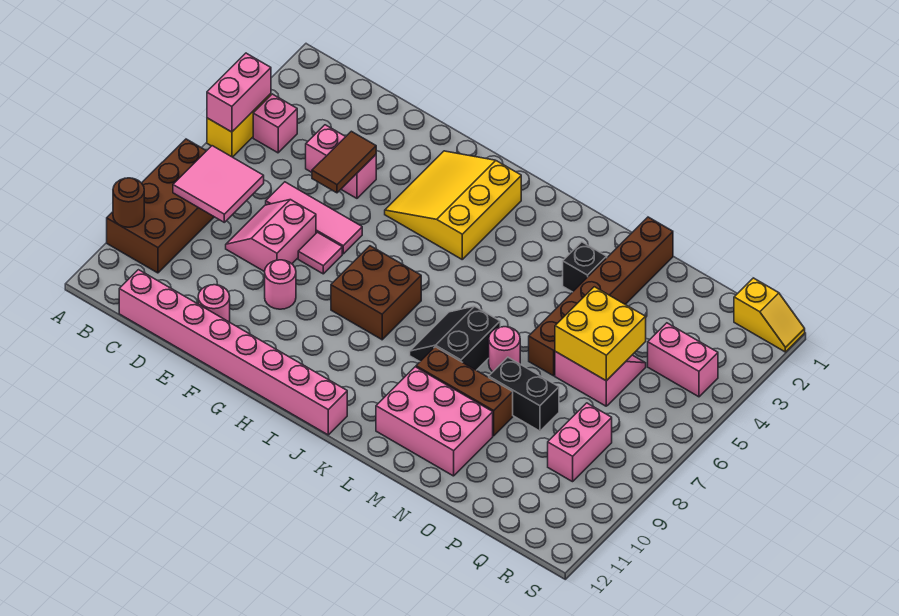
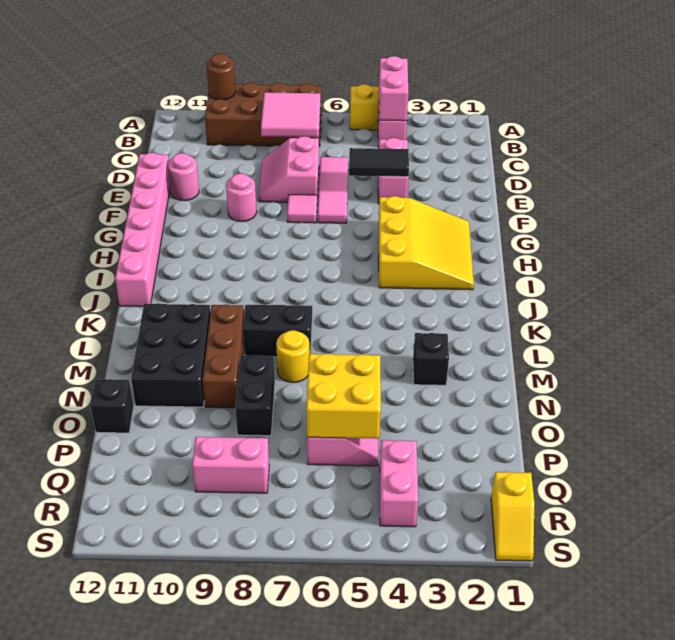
pink brick A4:A5 level 2 -> pink brick A4:B4 level 2
pink brick C12:J12 level 1 -> pink brick E12:J12 level 1
pink slope D7:E8 level 1 top E -> pink slope D7:E8 level 1 top 7
brown tile E4:E5 level 2 -> black tile E4:E5 level 2
yellow slope G2:I4 level 1 top I -> yellow slope G2:I4 level 1 top 4
brown brick H7:I8 level 1 -> none
pink brick L10:N11 level 1 -> black brick L10:N11 level 1
pink round brick M7 level 1 -> yellow round brick M7 level 1
brown brick N1:N6 level 1 -> none
none -> black brick O12 level 1

